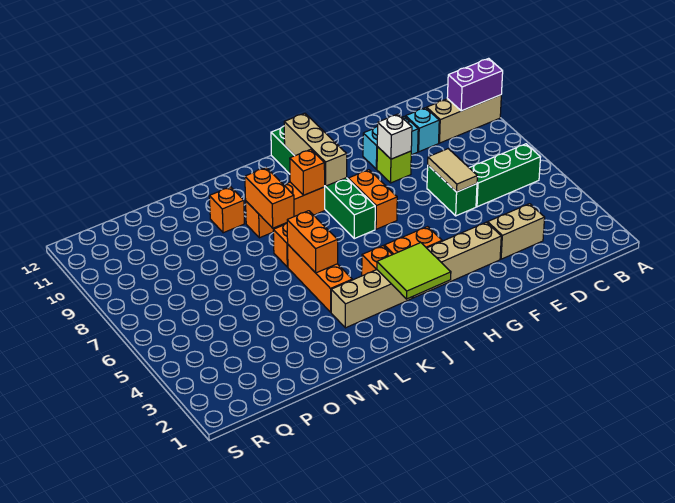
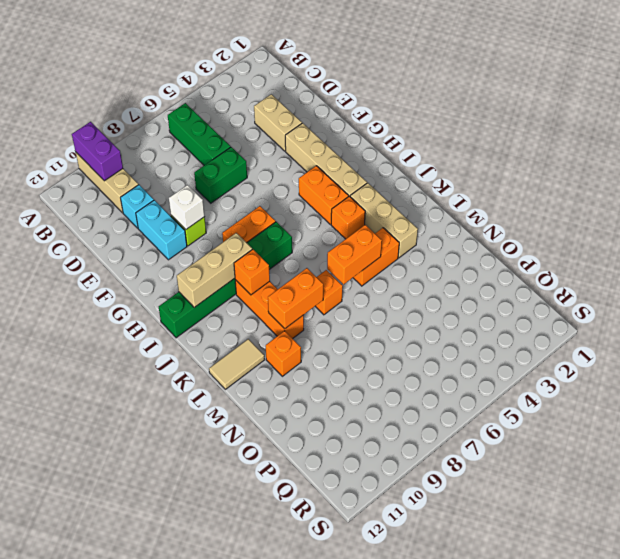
tan tile E6:E7 level 2 -> tan tile L11:L12 level 1
lime tile I2:J3 level 2 -> none
orange brick L4:L6 level 1 -> orange brick L4:L5 level 1

